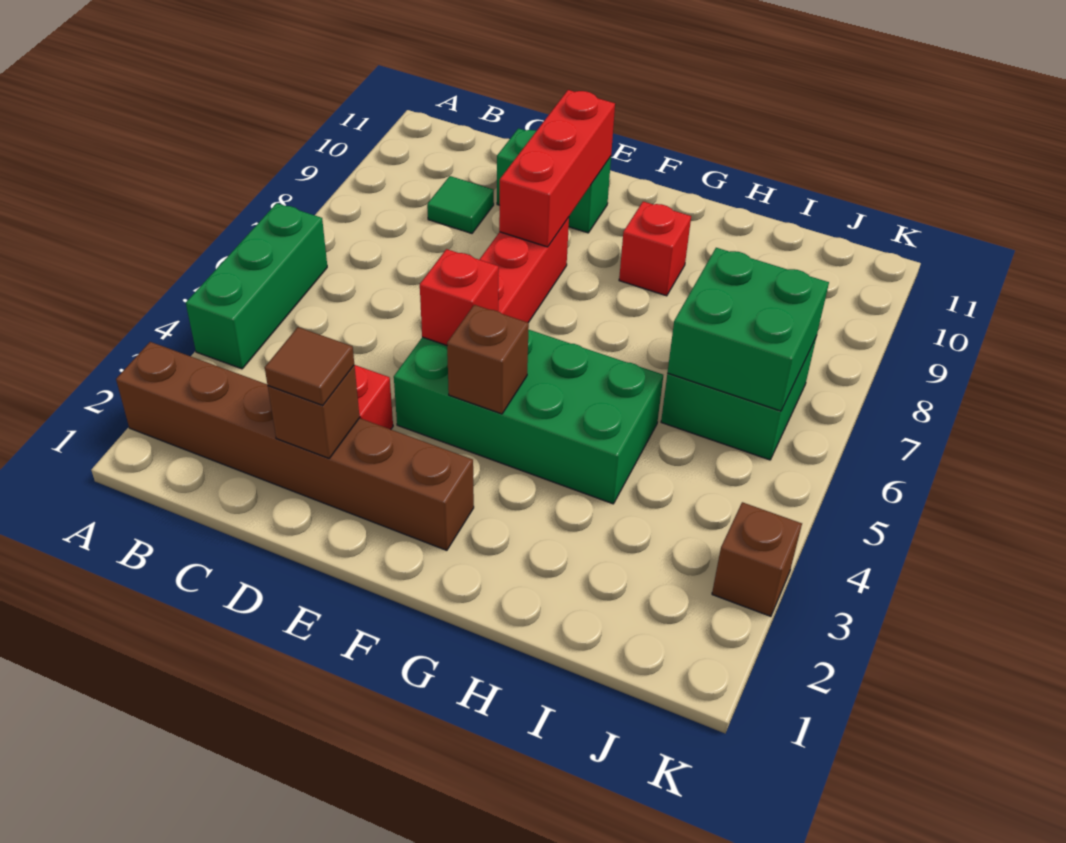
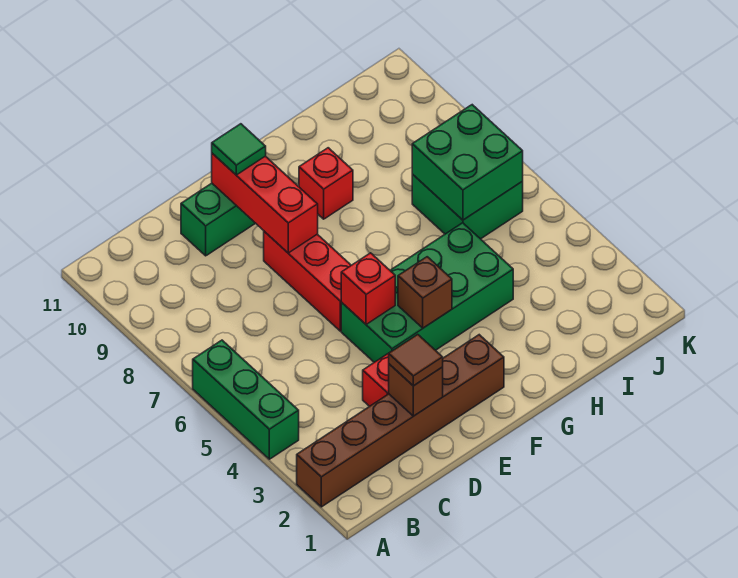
green tile C9 level 1 -> green tile E10 level 3
brown brick K3 level 1 -> none

